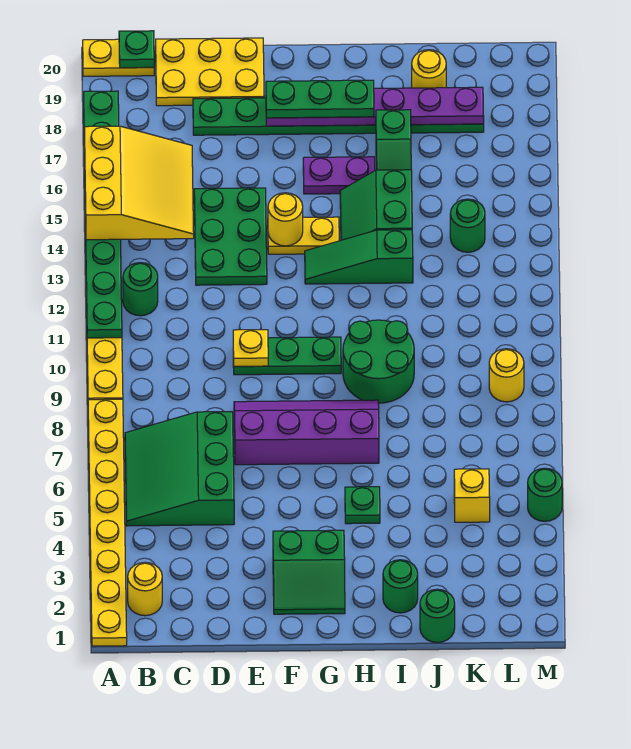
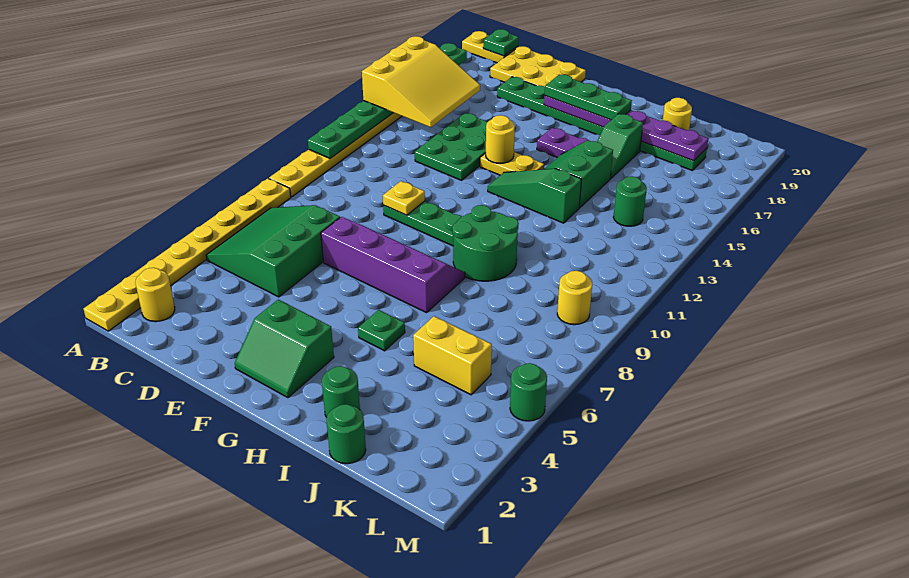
green round brick B12 level 1 -> none
yellow brick K5 level 1 -> yellow brick J5:K5 level 1

